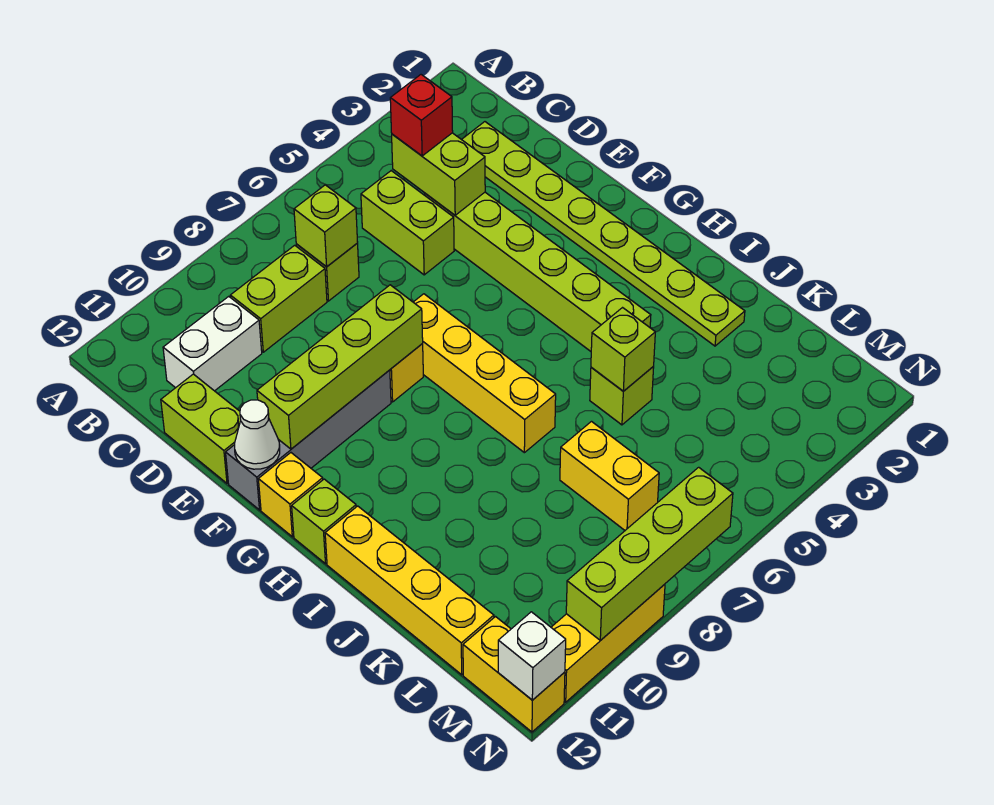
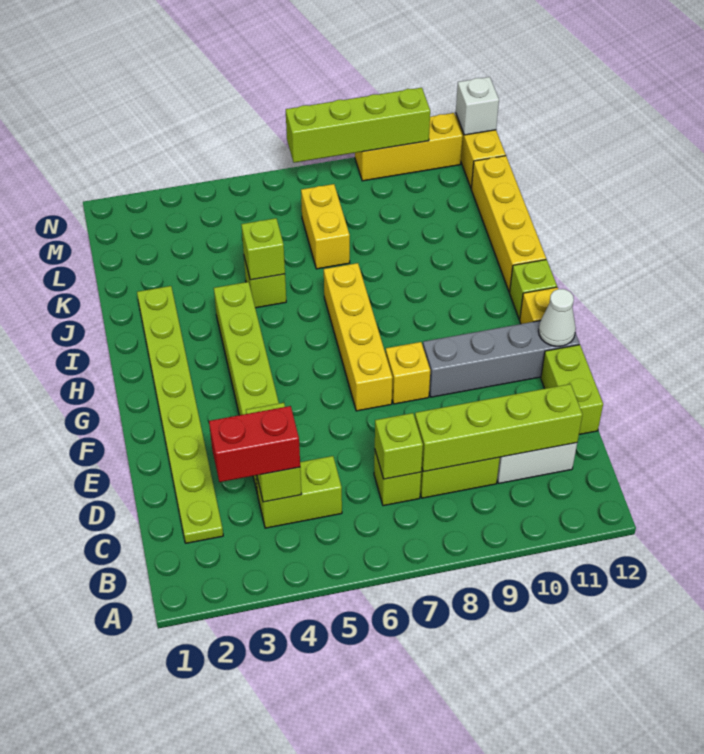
red brick C4 level 3 -> red brick C3:C4 level 3
lime brick C5:D5 level 1 -> lime brick C4:C5 level 1
lime brick F8:F11 level 2 -> lime brick C8:C11 level 2

